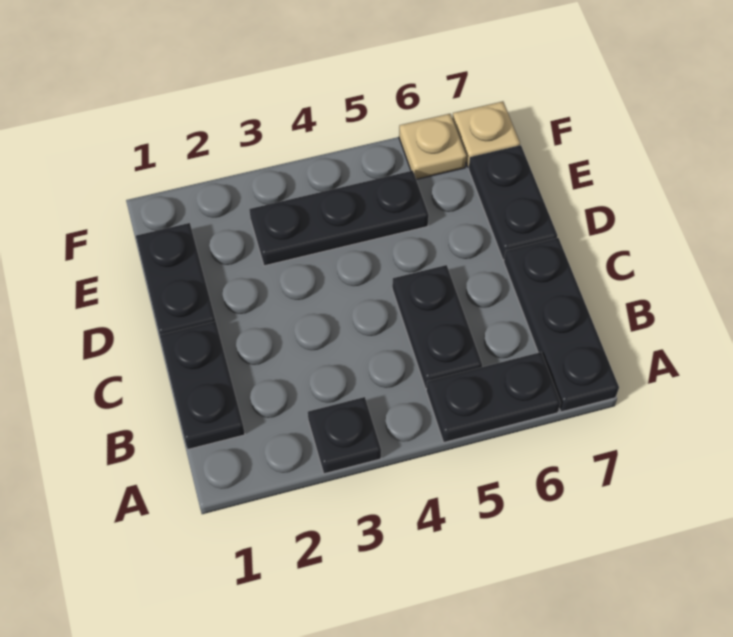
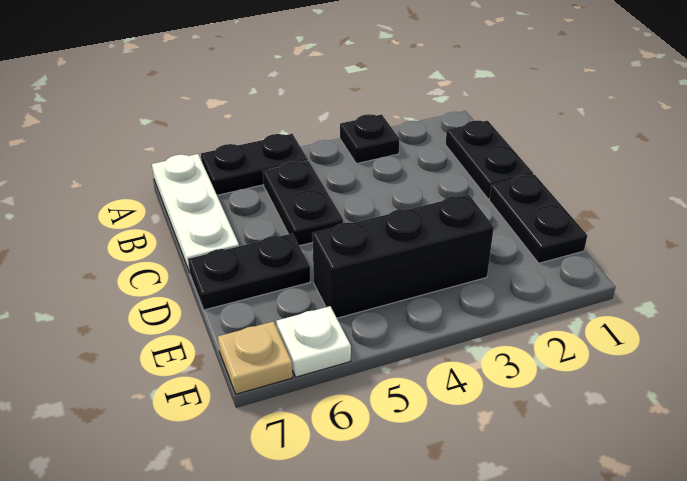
black plate A7:C7 level 1 -> white plate A7:C7 level 1
black plate D7:E7 level 1 -> black plate D6:D7 level 1
black plate E3:E5 level 1 -> black brick E3:E5 level 1
tan plate F6 level 1 -> white plate F6 level 1

